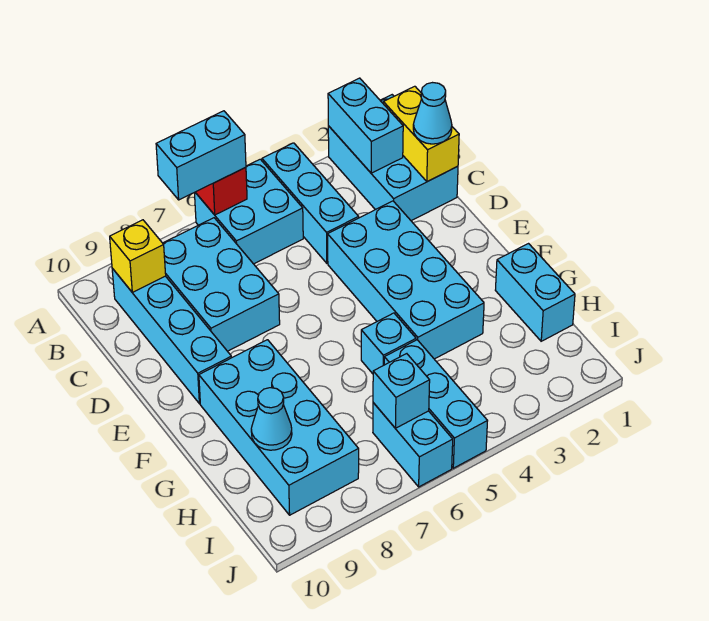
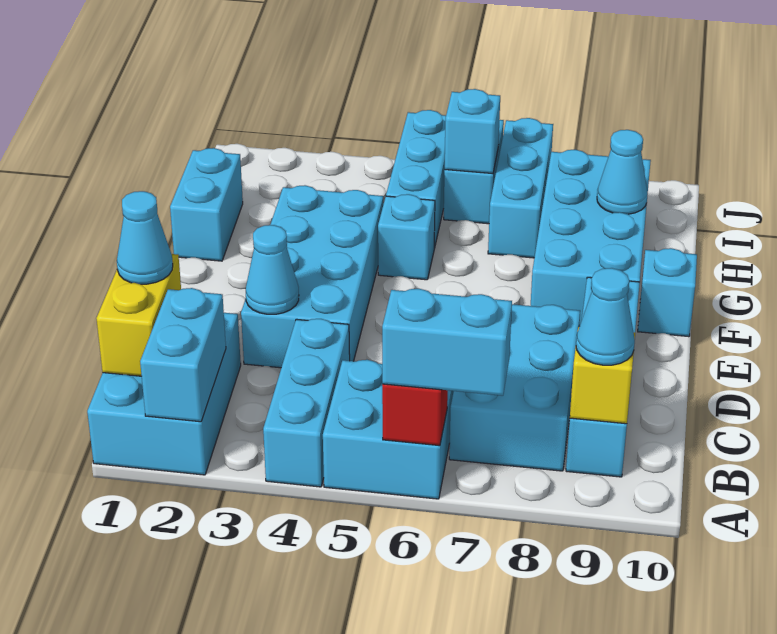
none -> cyan cone B9 level 3
none -> cyan cone D3 level 2
none -> cyan brick F10 level 1
none -> cyan brick H7:J7 level 1

